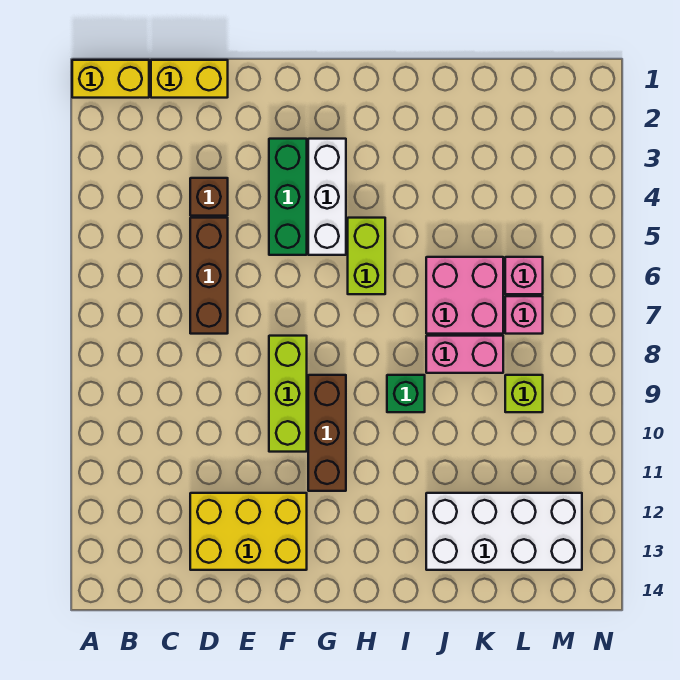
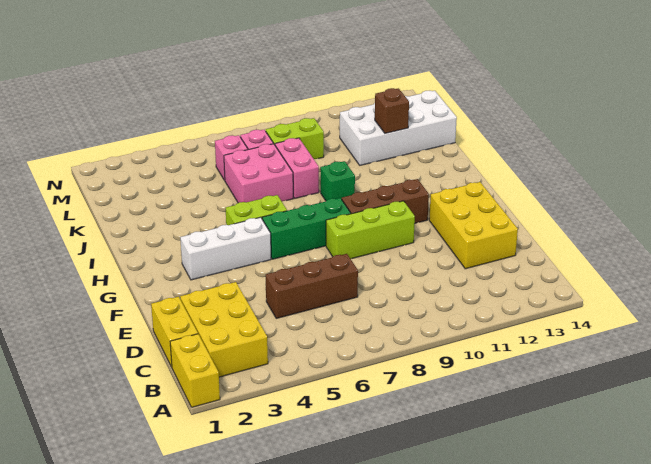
none -> yellow brick B2:D3 level 1
brown brick D4 level 1 -> brown brick K12 level 2
green brick F3:F5 level 1 -> green brick G6:G8 level 1
white brick J12:M13 level 1 -> white brick K11:L14 level 1
lime brick L9 level 1 -> lime brick L8:L9 level 1

